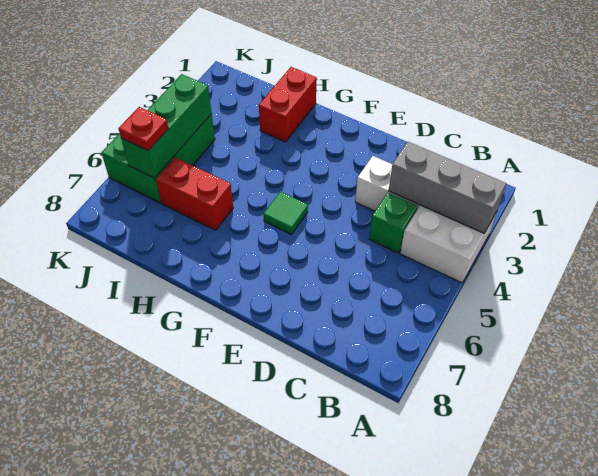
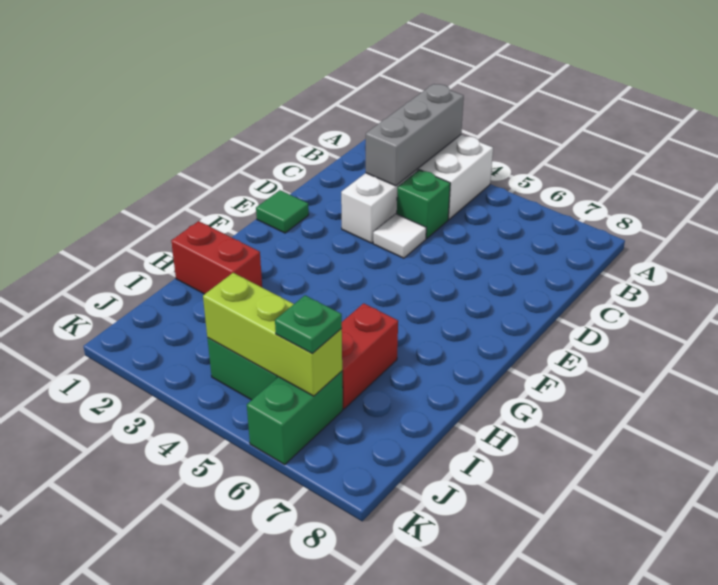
none -> white tile D4 level 1
green tile F5 level 1 -> green tile E1 level 1
green brick J4:J6 level 2 -> lime brick J4:J6 level 2
red plate J6 level 3 -> green plate J6 level 3

